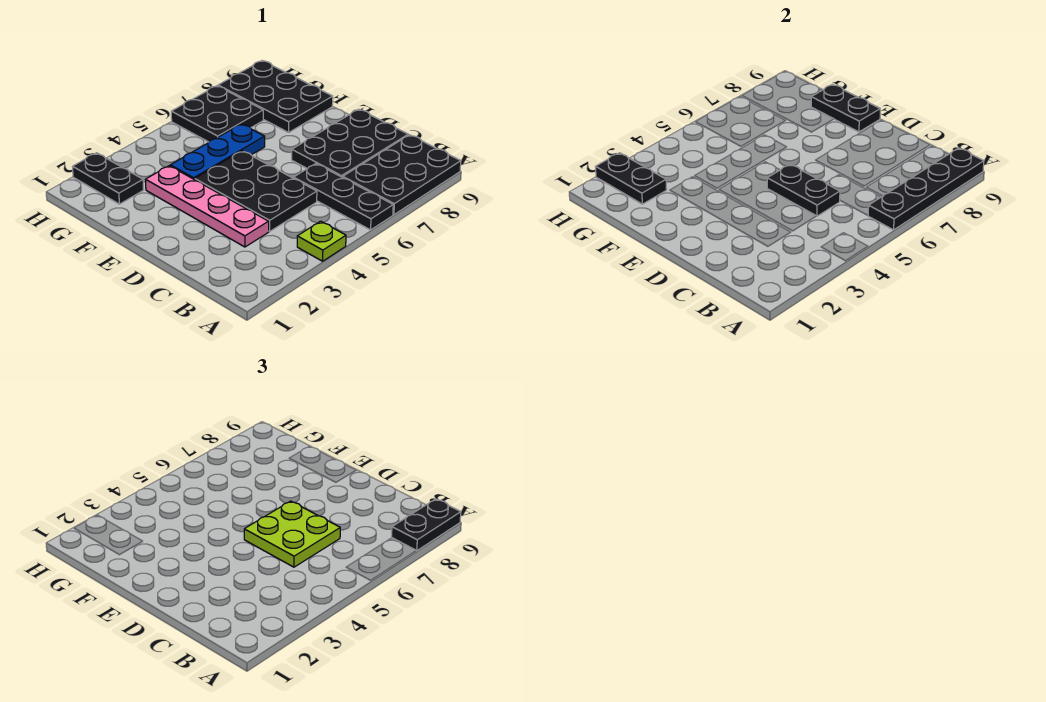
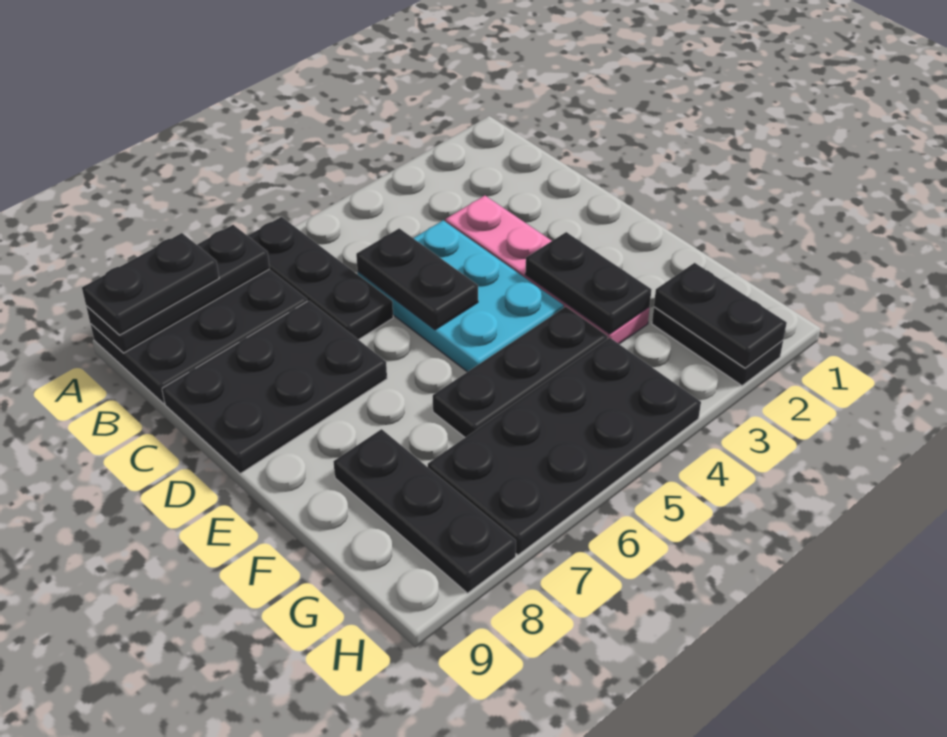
lime plate A4 level 1 -> none
black plate A6:A9 level 2 -> black plate A7:A9 level 2
black plate C4:E5 level 1 -> cyan plate C4:E5 level 1
lime plate C5:D6 level 3 -> none
black plate E9:F9 level 2 -> black plate E3:F3 level 2
blue plate F4:F6 level 1 -> black plate F4:F6 level 1
black plate F8:H9 level 1 -> black plate F8:H8 level 1
black plate G6:H7 level 1 -> black plate G4:H7 level 1

